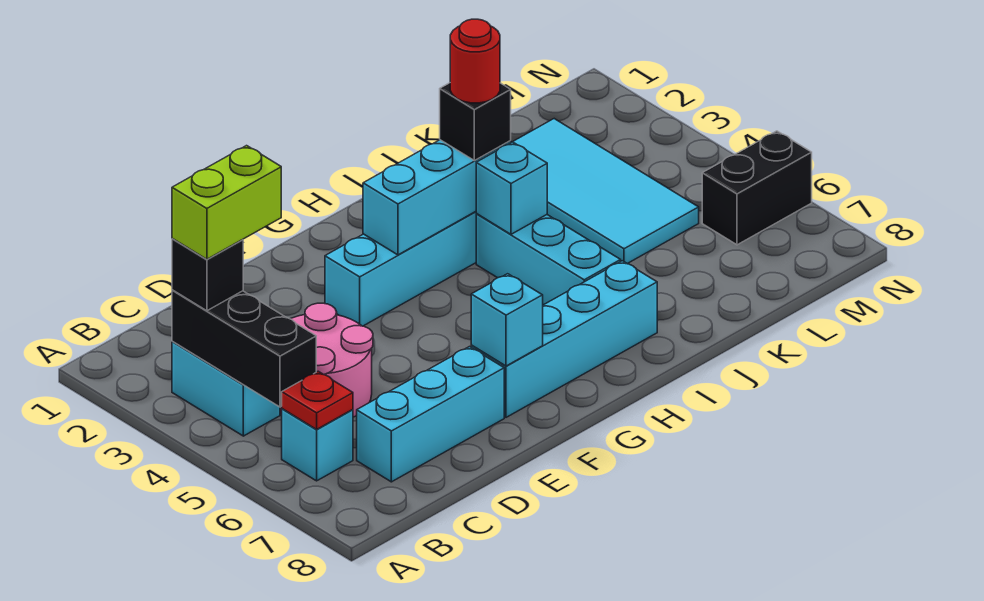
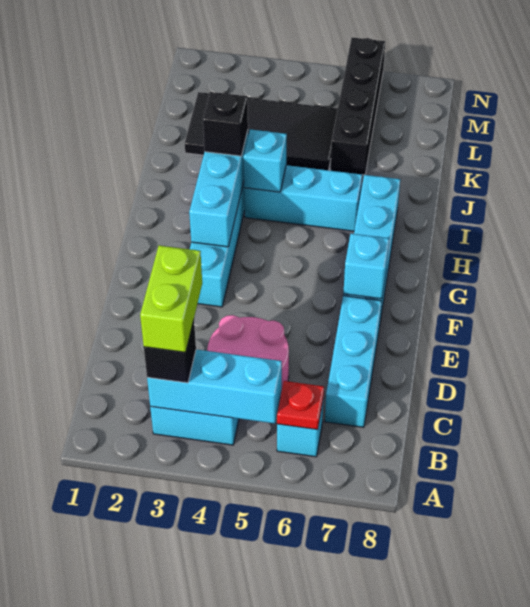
black brick B3:B5 level 2 -> cyan brick B3:B5 level 2
red round brick I3 level 4 -> none
cyan tile K2:L5 level 1 -> black tile K2:L5 level 1
black brick M6:N6 level 1 -> black brick K6:N6 level 1

